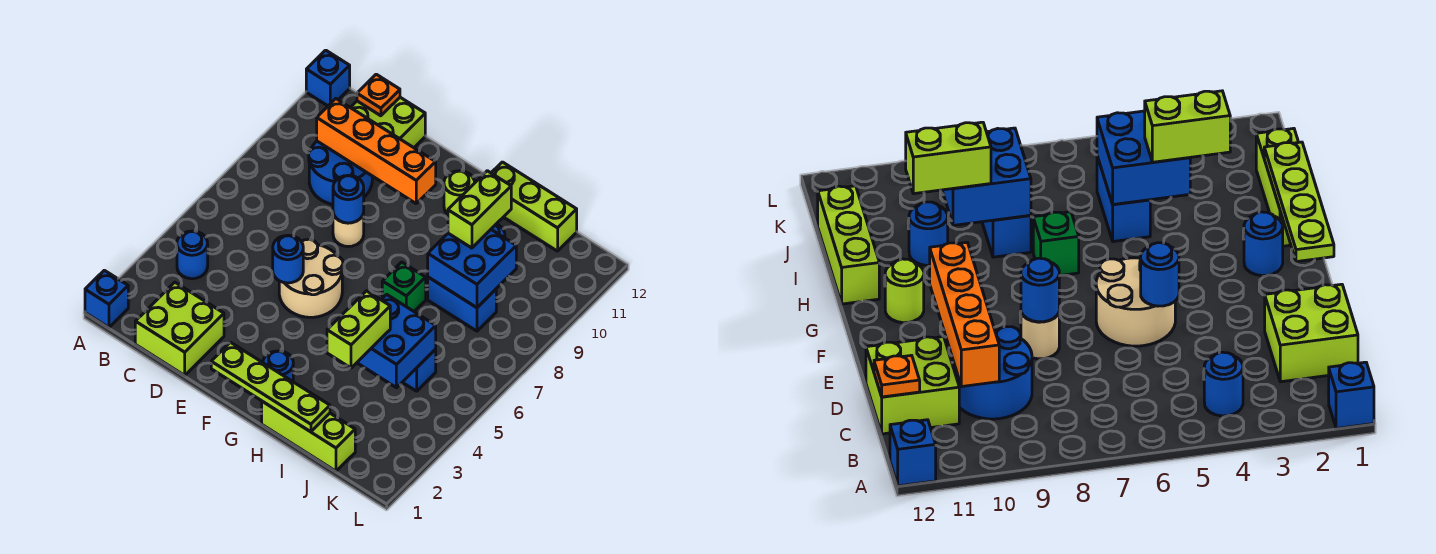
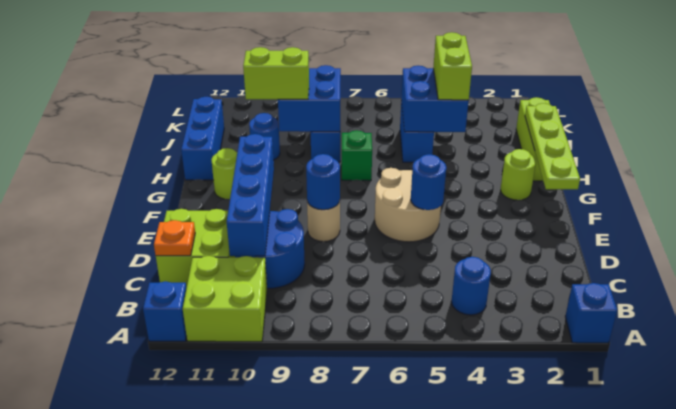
lime brick C1:D2 level 1 -> lime brick A10:B11 level 1
orange brick C10:F10 level 2 -> blue brick C10:F10 level 2
blue round brick G2 level 1 -> lime round brick G2 level 1
lime brick H12:J12 level 1 -> blue brick H12:J12 level 1
lime brick I3:I4 level 3 -> lime brick I4:J4 level 3

